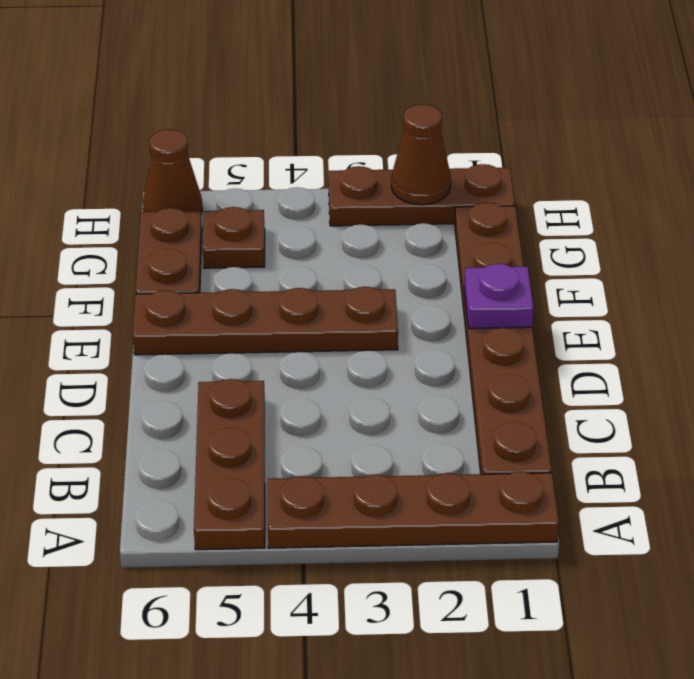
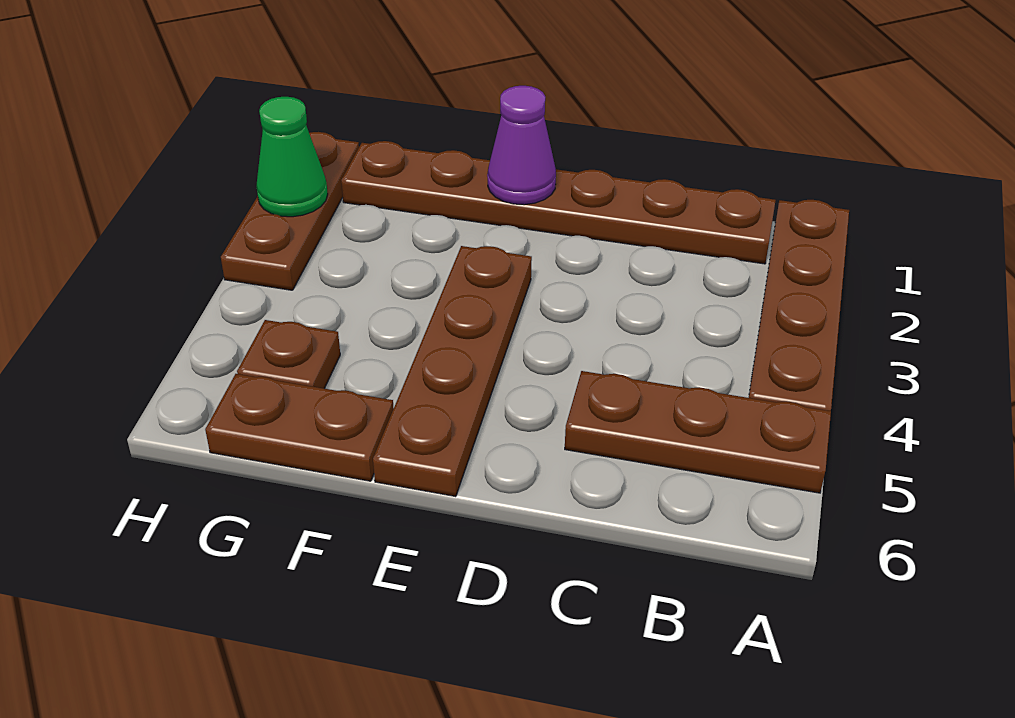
purple plate E1 level 2 -> purple cone E1 level 2
brown cone H2 level 2 -> green cone H2 level 2
brown cone H6 level 1 -> none

